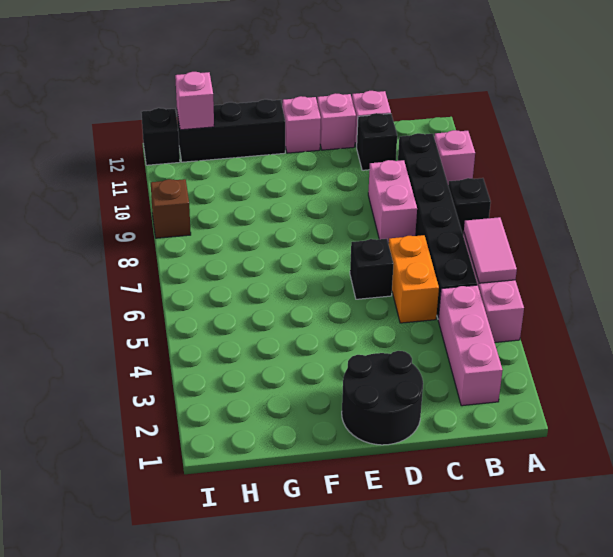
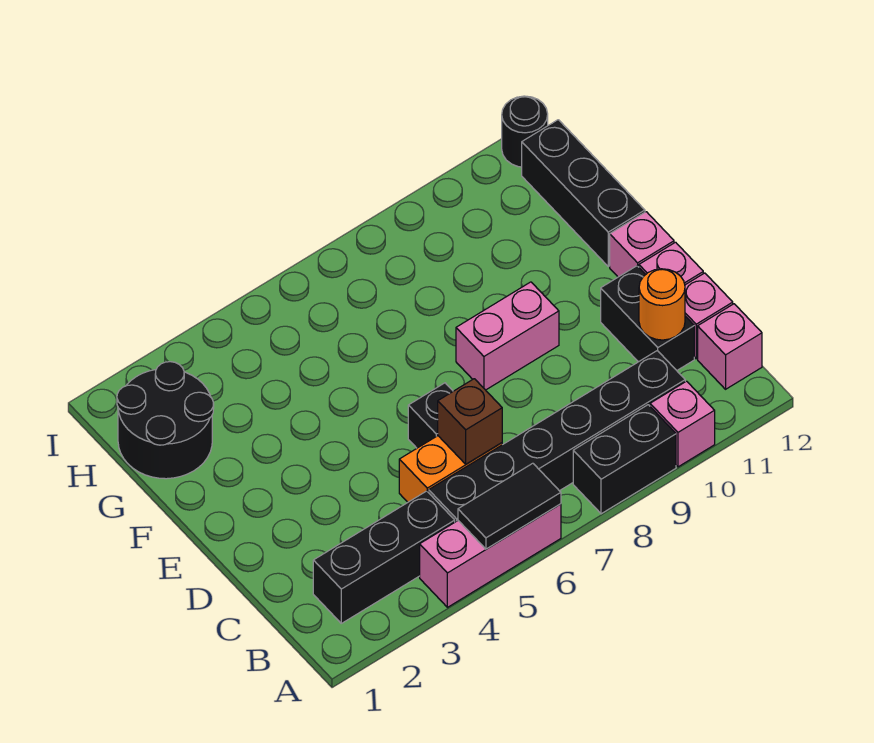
pink tile A5:A6 level 2 -> black tile A5:A6 level 2
black brick A8 level 1 -> black brick A8:A9 level 1
pink brick B2:B4 level 1 -> black brick B2:B4 level 1
pink brick C8:C9 level 1 -> pink brick E8:E9 level 1
black brick C11 level 1 -> black brick C11:D11 level 1
none -> orange round brick C11 level 2
black round brick D1:E2 level 1 -> black round brick G1:H2 level 1
pink brick H12 level 2 -> pink brick B12 level 1
brown brick I9 level 1 -> brown brick C6 level 2
black brick I12 level 1 -> black round brick I12 level 1

